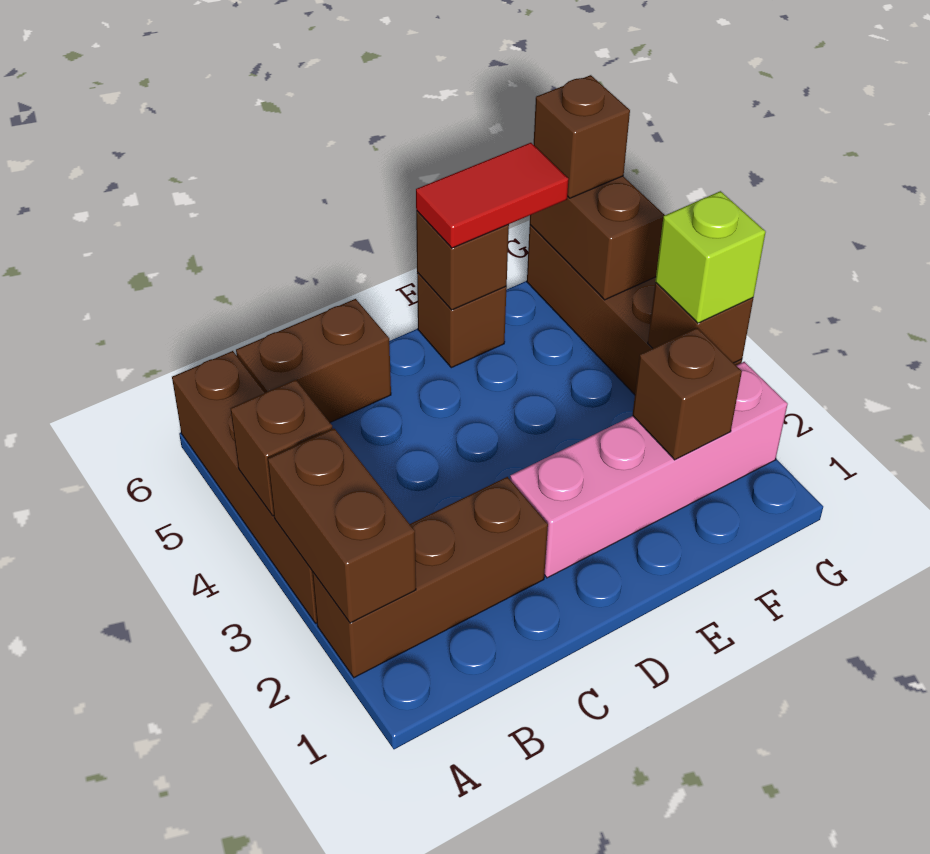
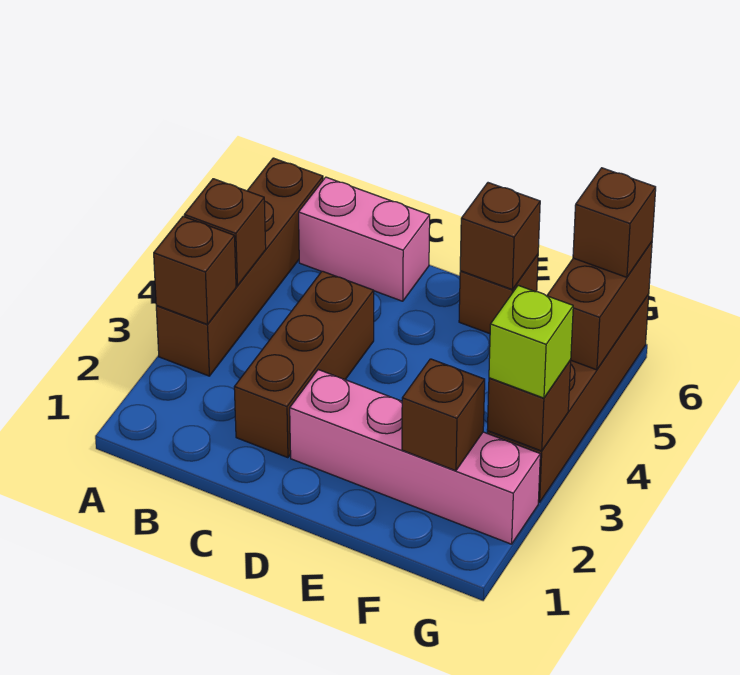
brown brick A2:C2 level 1 -> brown brick C2:C4 level 1
brown brick A2:A3 level 2 -> brown brick A3 level 2
brown brick B6:C6 level 1 -> pink brick B6:C6 level 1
red tile E6:F6 level 3 -> none

